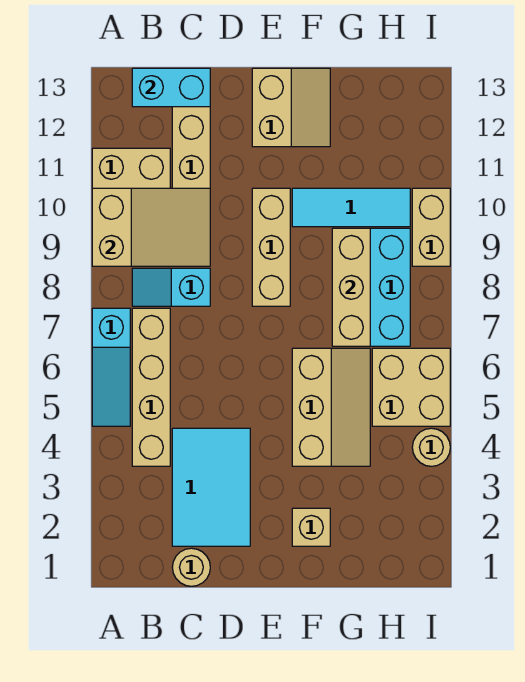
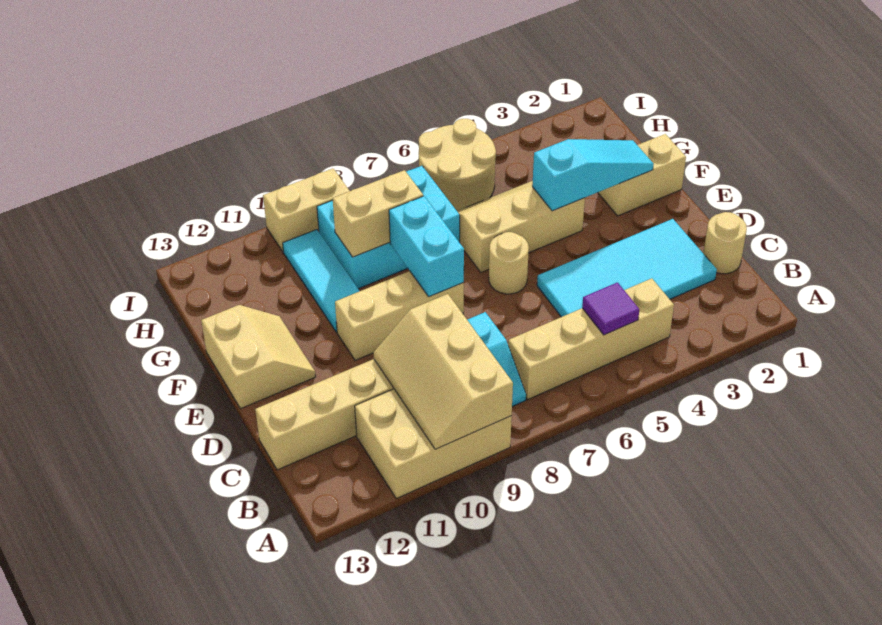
cyan slope A5:A7 level 1 top 7 -> cyan slope F2:F4 level 2 top 4
tan slope A9:C10 level 2 top A -> tan slope A9:C10 level 2 top 9
none -> purple tile B5 level 2
cyan brick B13:C13 level 2 -> cyan brick E8:F8 level 2
cyan tile C2:D4 level 1 -> cyan tile C2:D5 level 1
tan slope E12:F13 level 1 top E -> tan slope E12:F13 level 1 top 13
tan brick F2 level 1 -> tan brick F1:F2 level 1
tan brick G7:G9 level 2 -> tan brick G8:G9 level 2
tan brick H5:I6 level 1 -> tan round brick H5:I6 level 1
tan round brick I4 level 1 -> tan round brick E6 level 1

